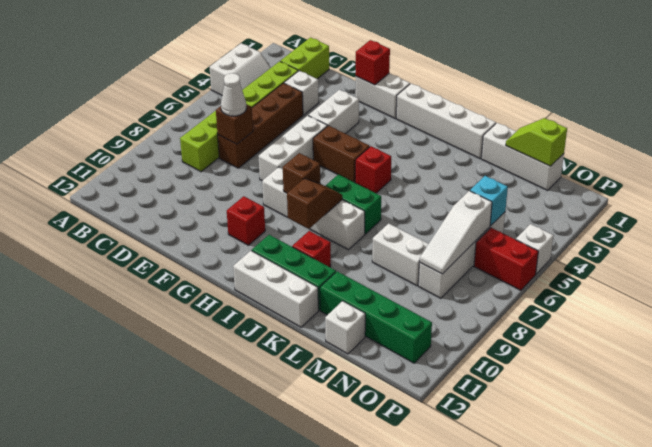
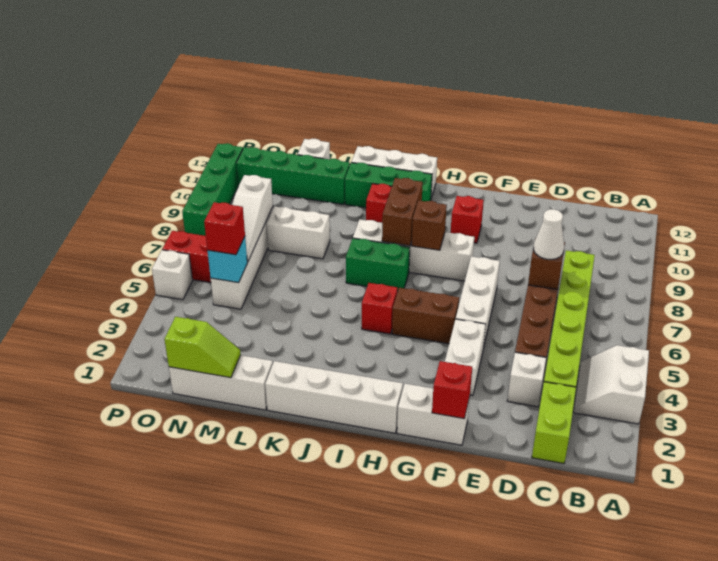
brown slope I8:I9 level 2 top 9 -> brown brick I8:I9 level 2
none -> red brick N5 level 3
white slope N6:N8 level 2 top 6 -> white slope N6:N8 level 2 top 8
none -> green brick P8:P11 level 1

